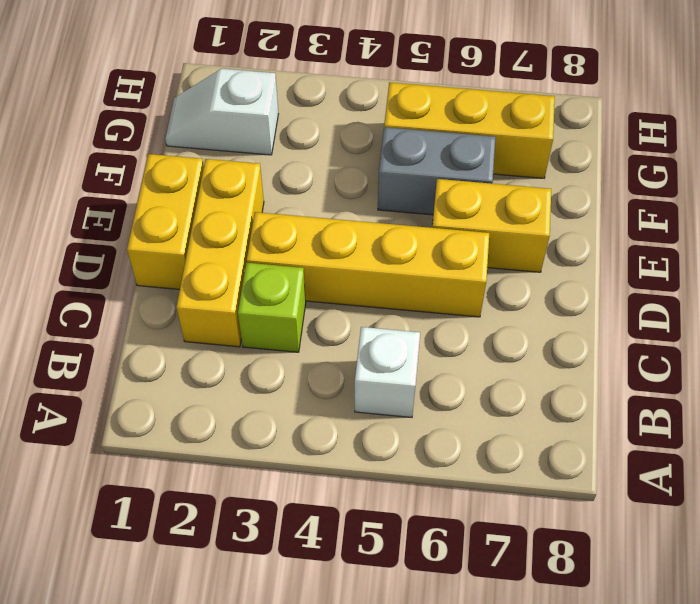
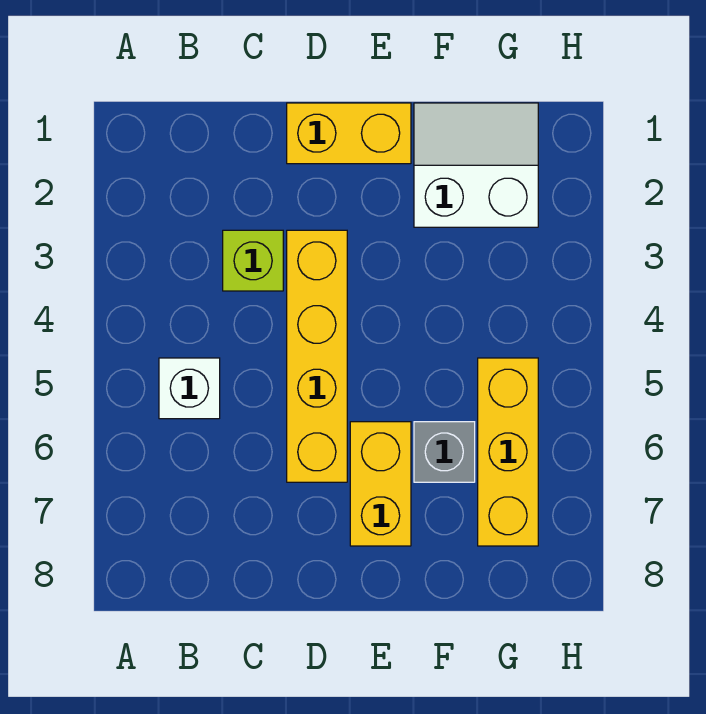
yellow brick C2:E2 level 1 -> none
grey brick F5:F6 level 1 -> grey brick F6 level 1
white slope G1:G2 level 1 top 2 -> white slope F1:G2 level 1 top 2

